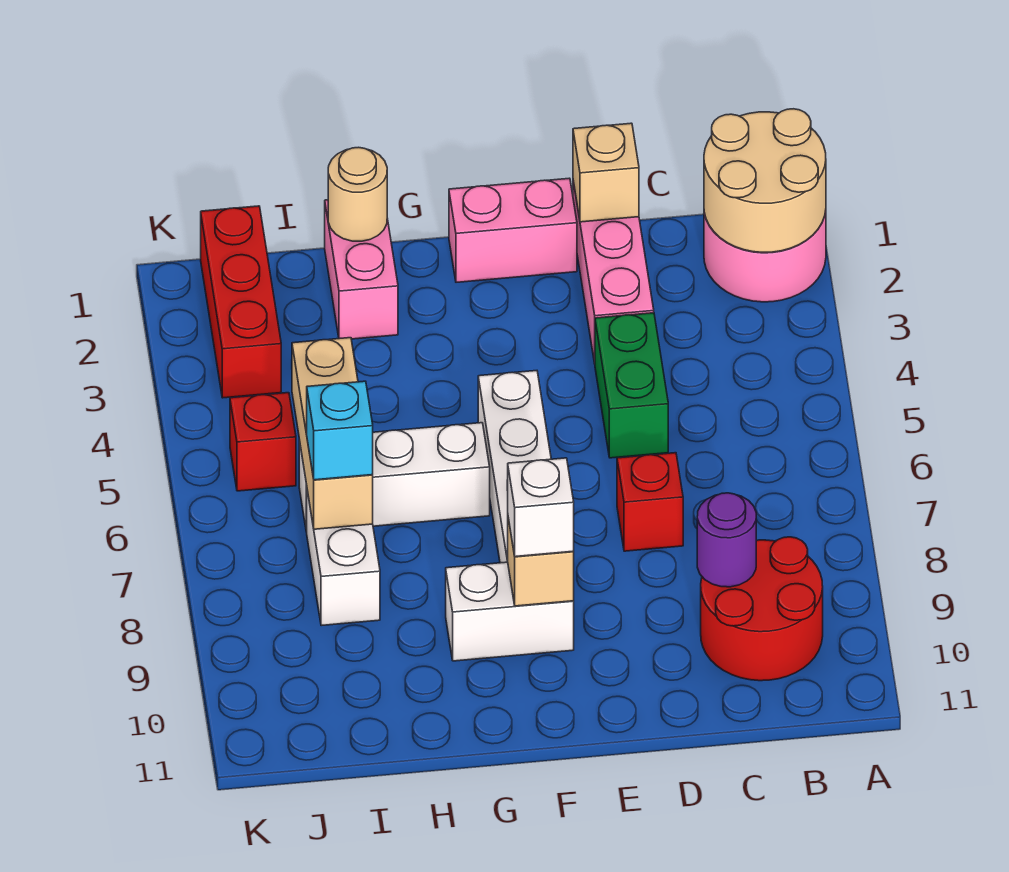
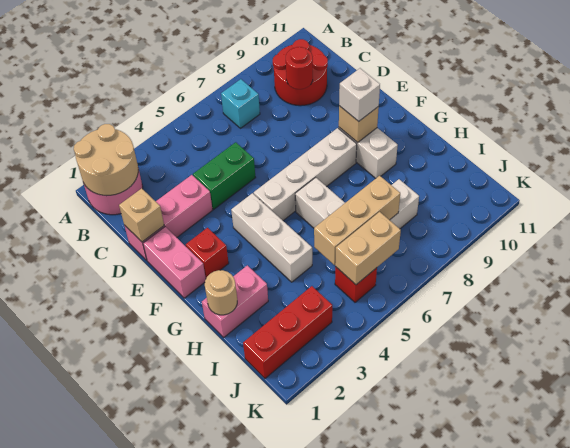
purple round brick C9 level 2 -> red round brick C9 level 2
red brick D7 level 1 -> red brick F2 level 1
none -> white brick F4:H4 level 1
cyan brick I7 level 3 -> cyan brick B7 level 1
none -> tan brick J5:J6 level 2

